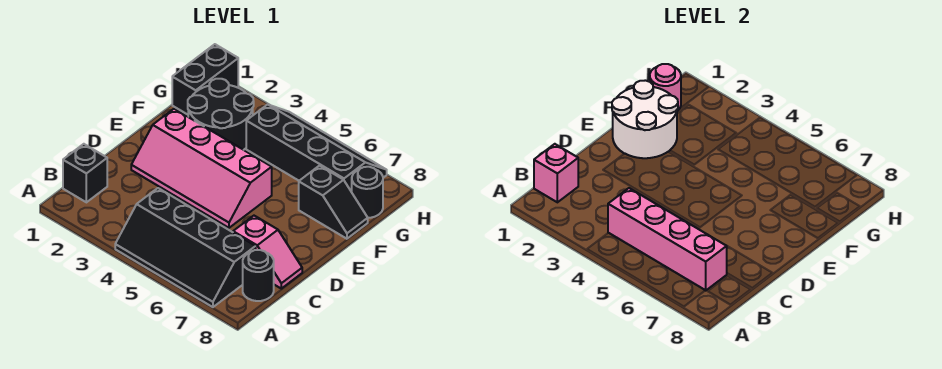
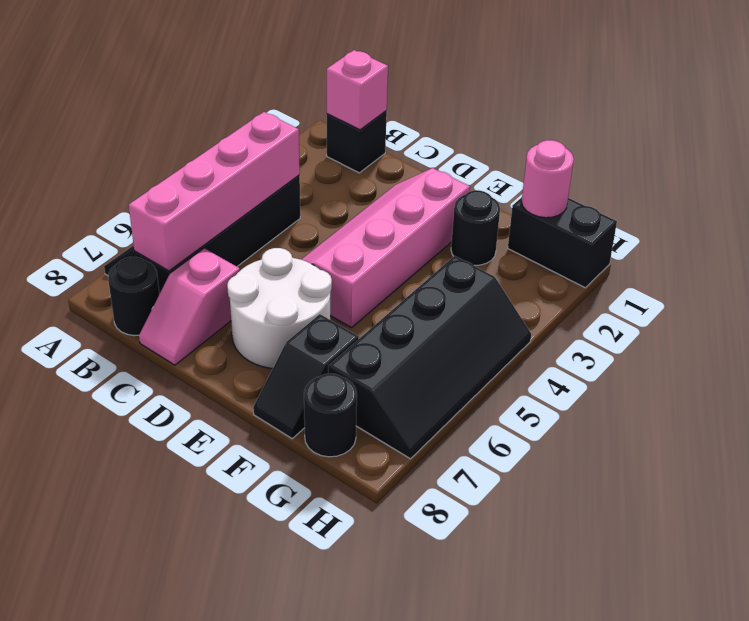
white round brick E1:F2 level 2 -> white round brick D6:E7 level 1
black round brick F2:G3 level 1 -> black round brick F2 level 1

